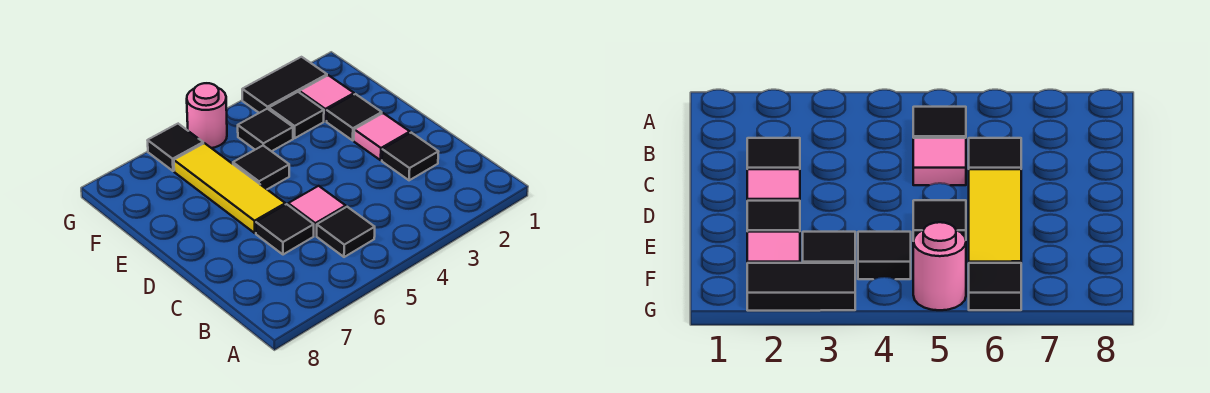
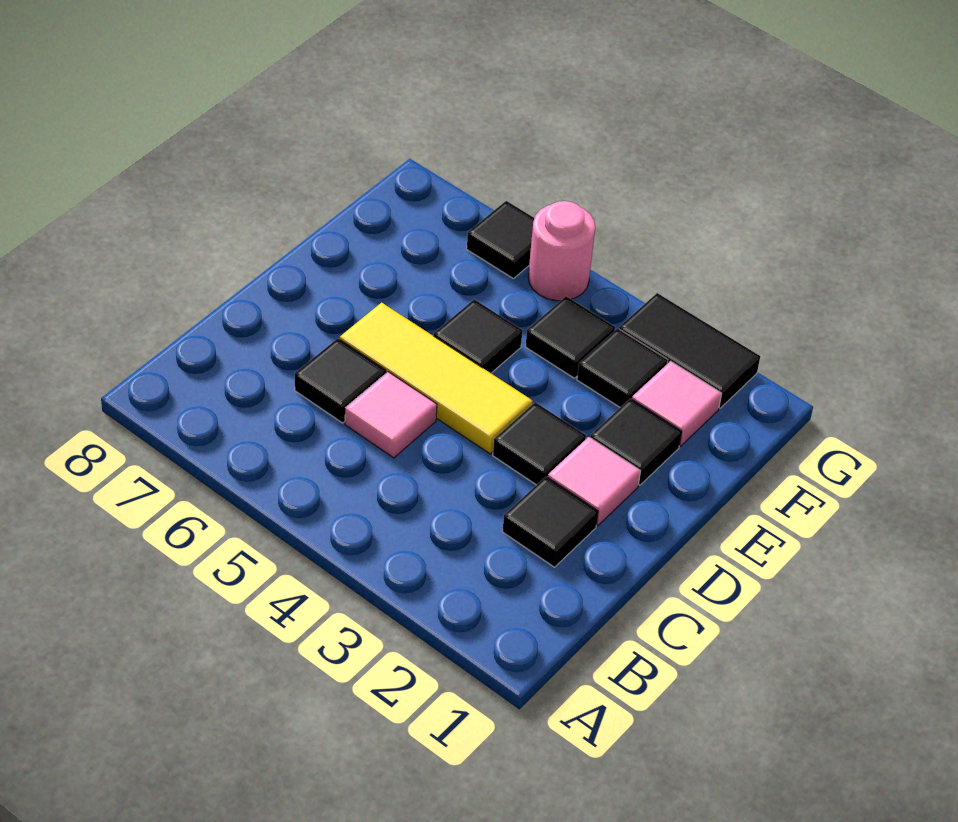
black tile B5 level 1 -> black tile D3 level 1
yellow tile D6:F6 level 1 -> yellow tile D4:D6 level 1

